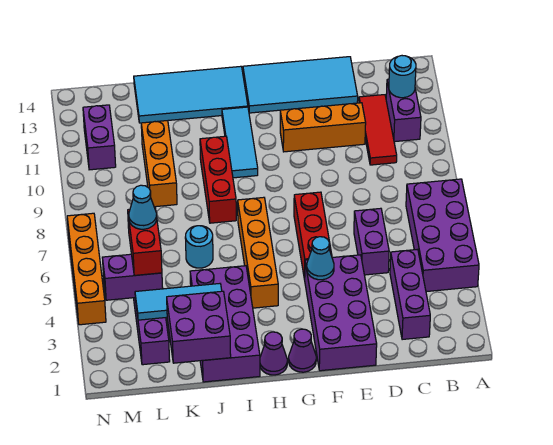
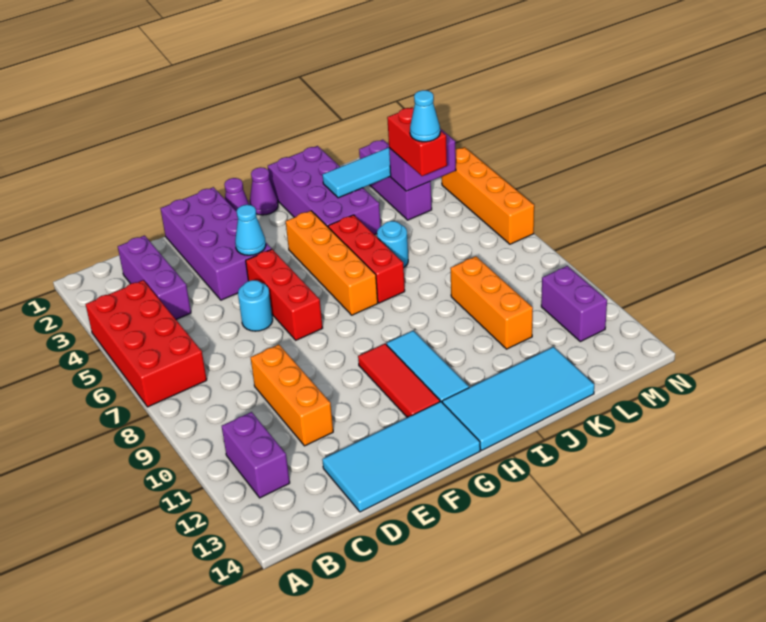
purple brick A4:B7 level 1 -> red brick A4:B7 level 1
cyan round brick B12 level 2 -> cyan round brick E6 level 1
red tile C10:C12 level 1 -> red tile G10:G12 level 1
purple brick D5:D6 level 1 -> none
orange brick D11:F11 level 1 -> orange brick D9:D11 level 1
red brick I8:I10 level 1 -> red brick I5:I7 level 1
purple brick J1:K2 level 2 -> none

